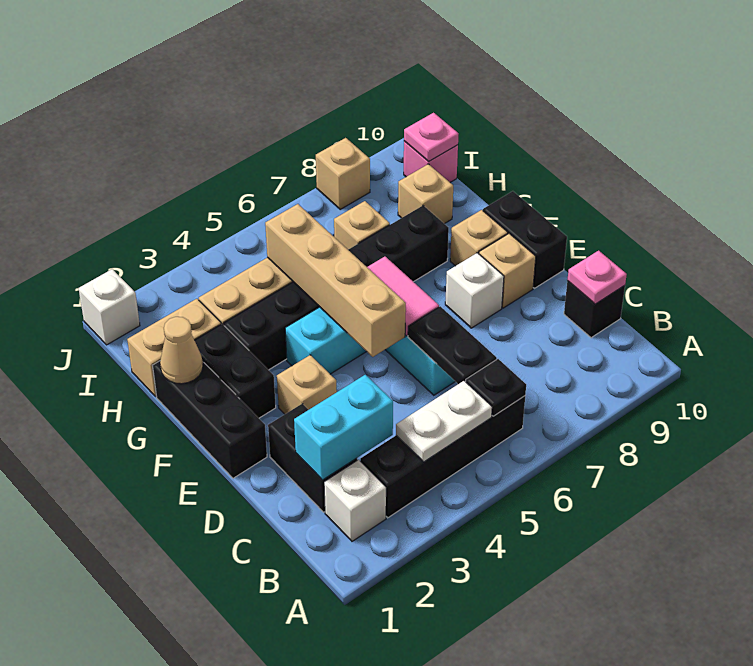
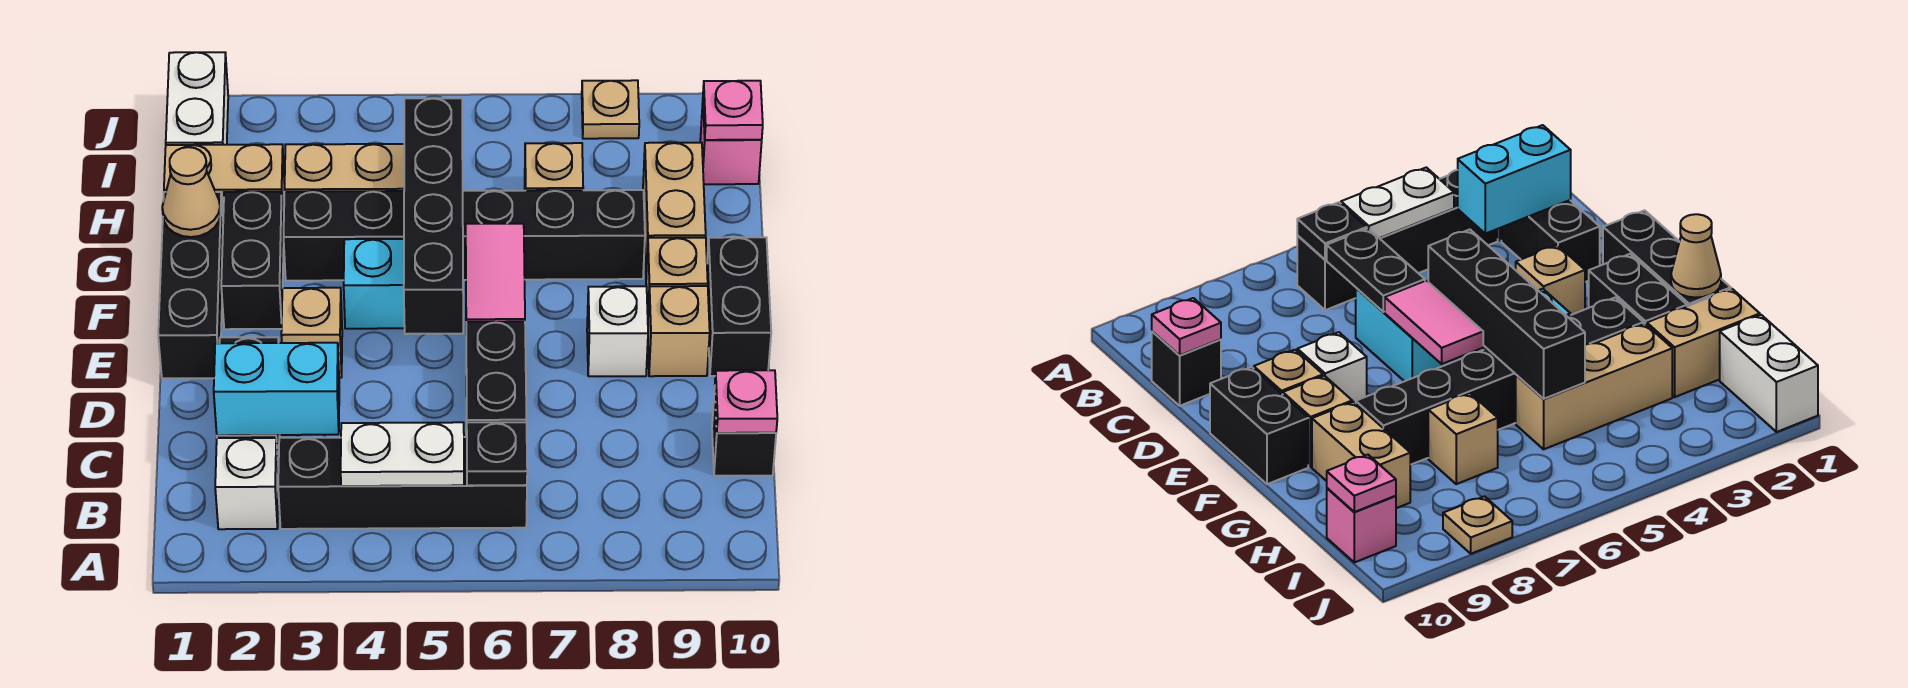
tan brick E5:H5 level 2 -> black brick E5:H5 level 2
tan brick H9 level 1 -> tan brick G9:H9 level 1
white brick J1 level 1 -> white brick I1:J1 level 1
tan brick J8 level 1 -> tan plate J8 level 1

